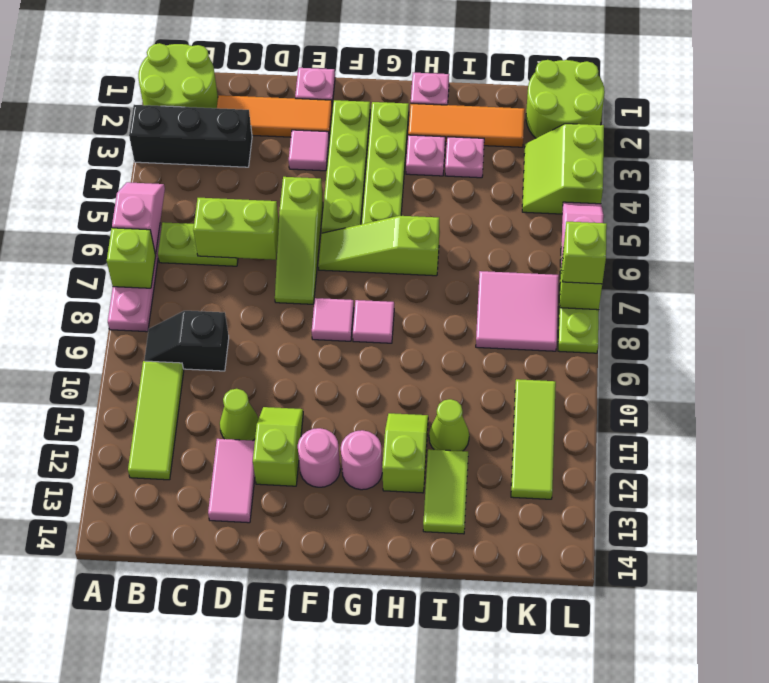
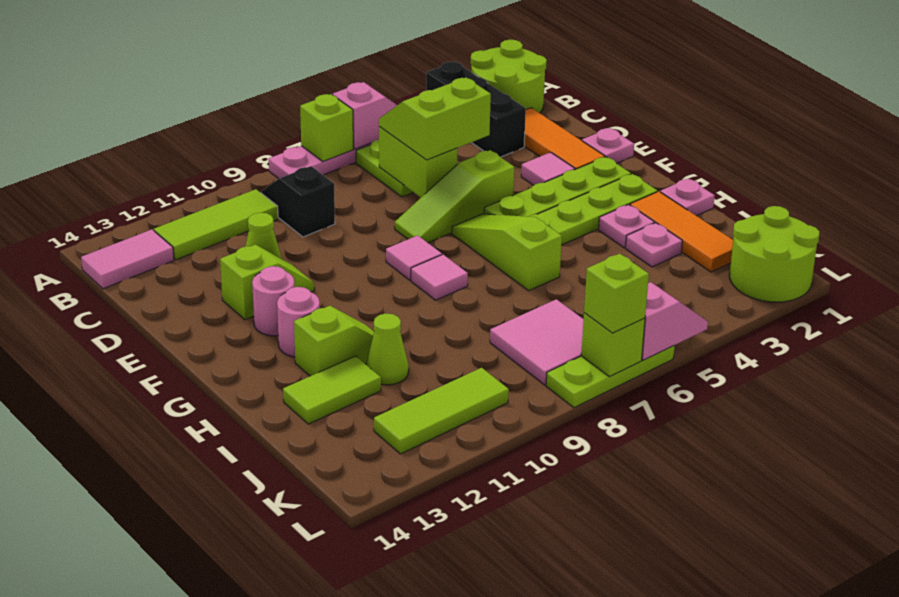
pink tile D12:D13 level 1 -> pink tile B13:B14 level 1
lime slope K3:L4 level 1 top L -> lime slope C5:D6 level 3 top D

